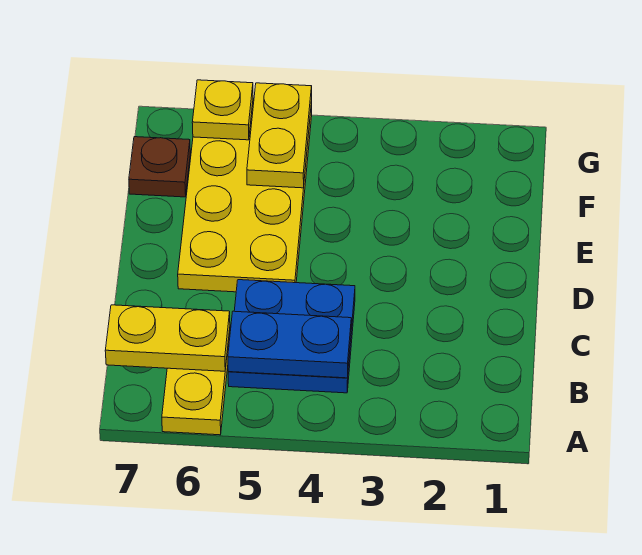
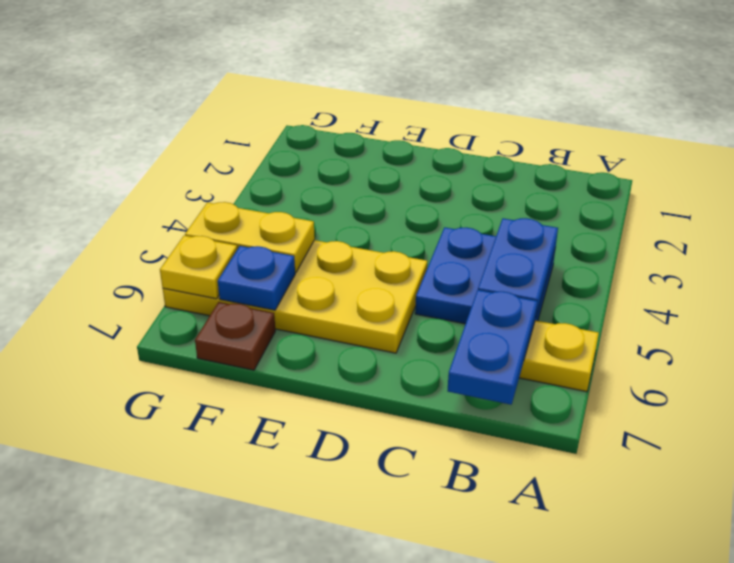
yellow plate B6:B7 level 2 -> blue plate B6:B7 level 2
none -> blue plate F6 level 2

